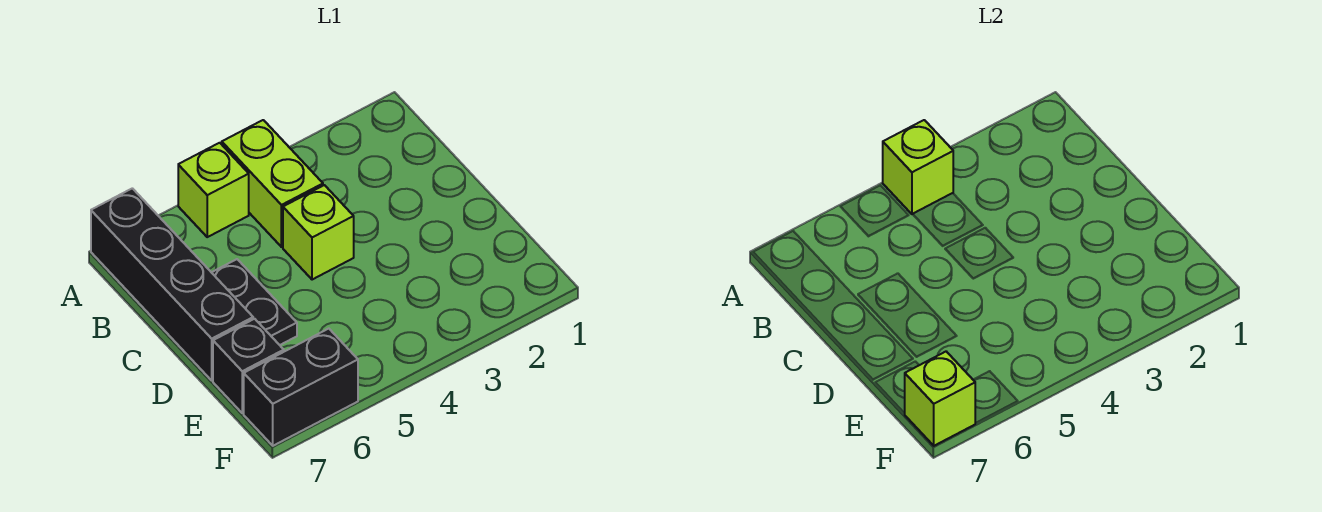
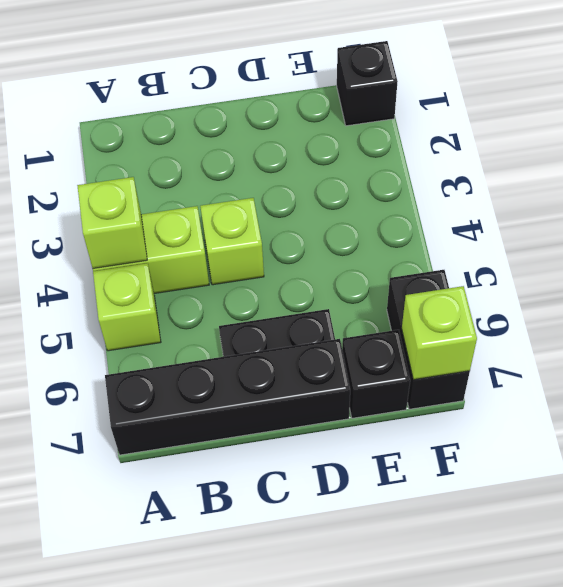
none -> black brick F1 level 1

